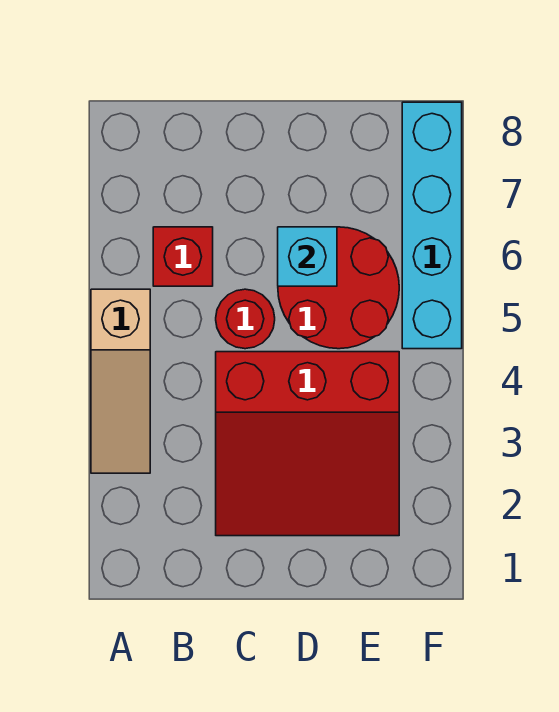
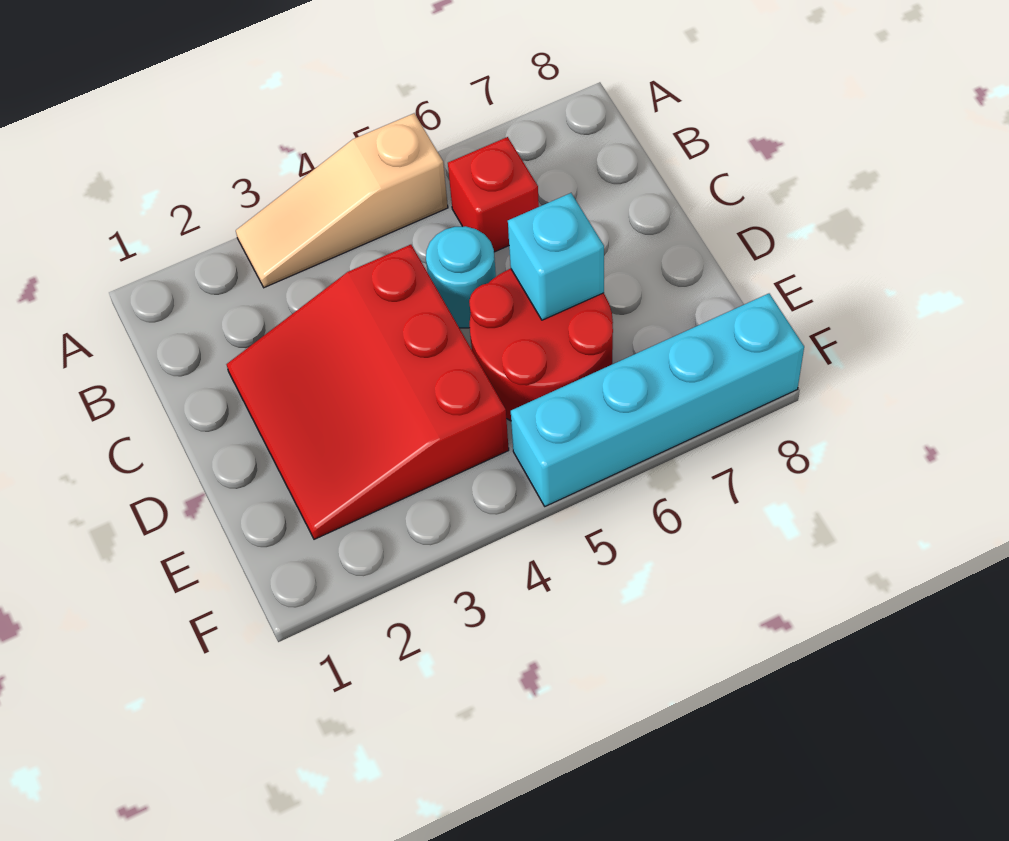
red round brick C5 level 1 -> cyan round brick C5 level 1

